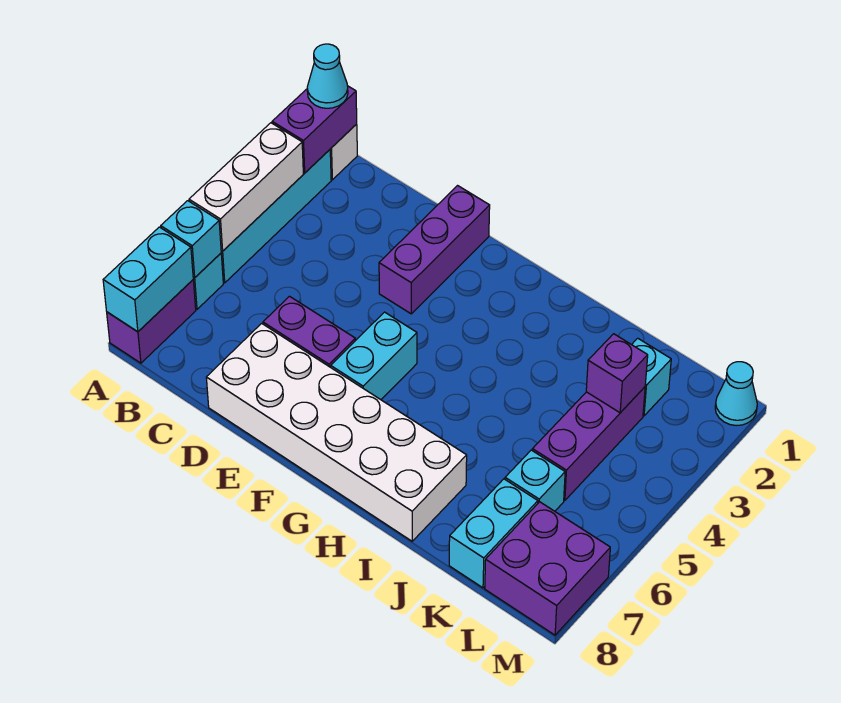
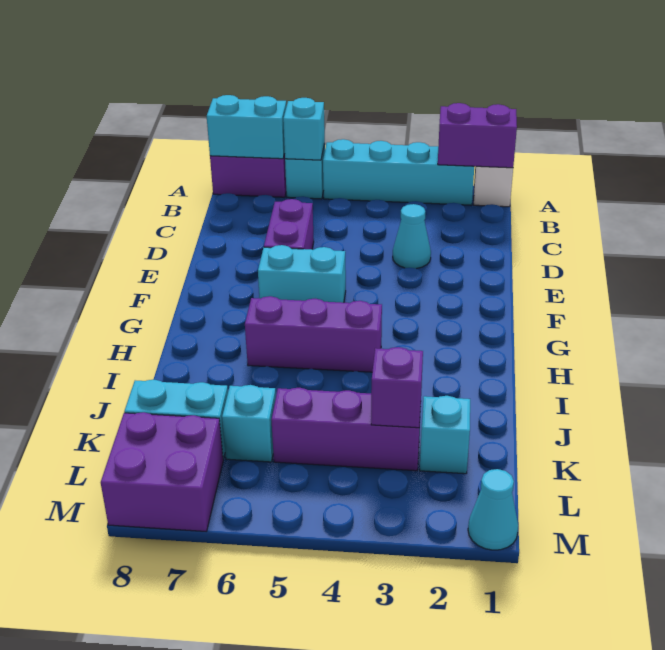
cyan cone A1 level 3 -> cyan cone D3 level 1
white brick A3:A5 level 2 -> none
white brick D7:I8 level 1 -> none
purple brick E1:E3 level 1 -> purple brick H4:H6 level 1

